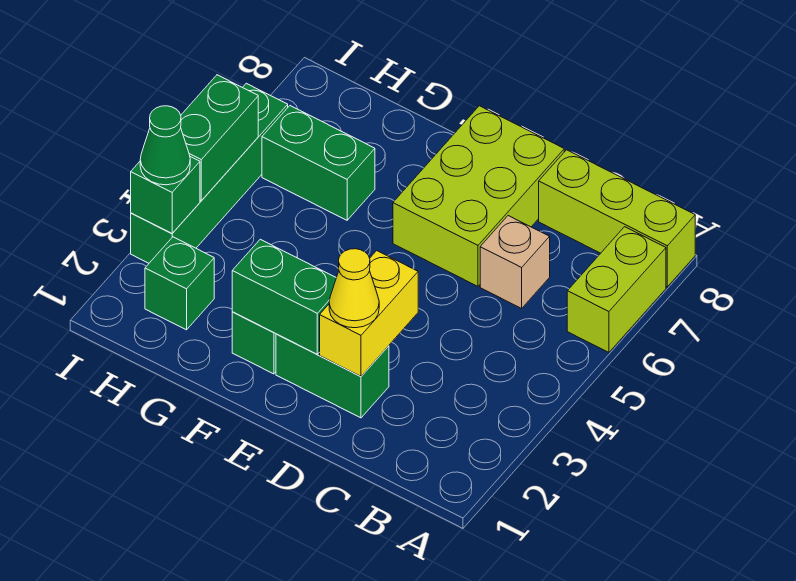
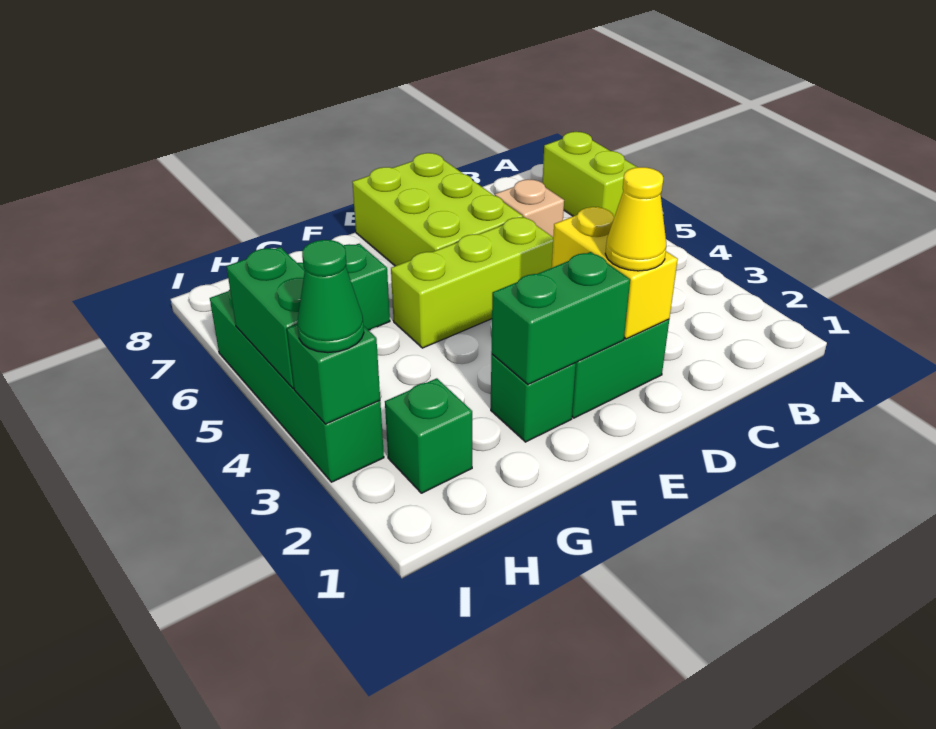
lime brick A8:C8 level 1 -> lime brick D5:F5 level 1

